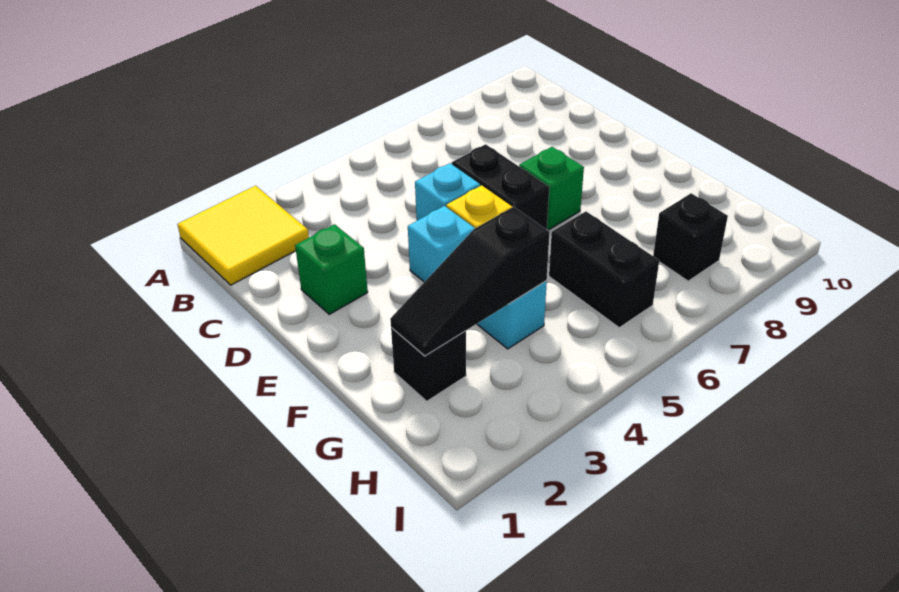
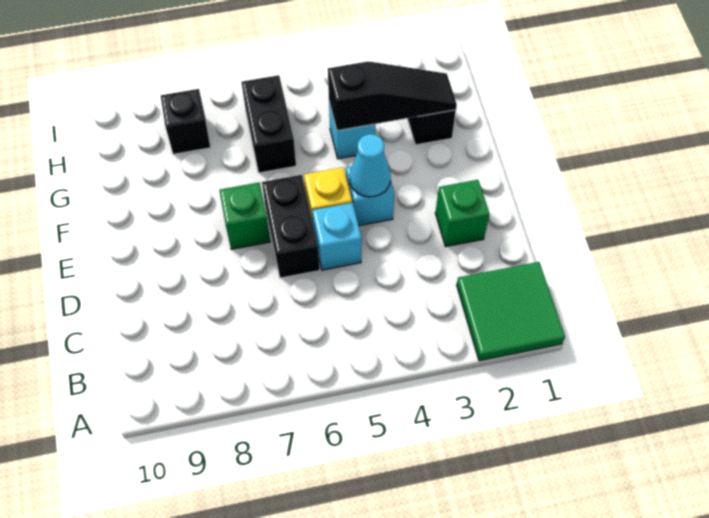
yellow tile A1:B2 level 1 -> green tile A1:B2 level 1
none -> cyan cone E4 level 2

